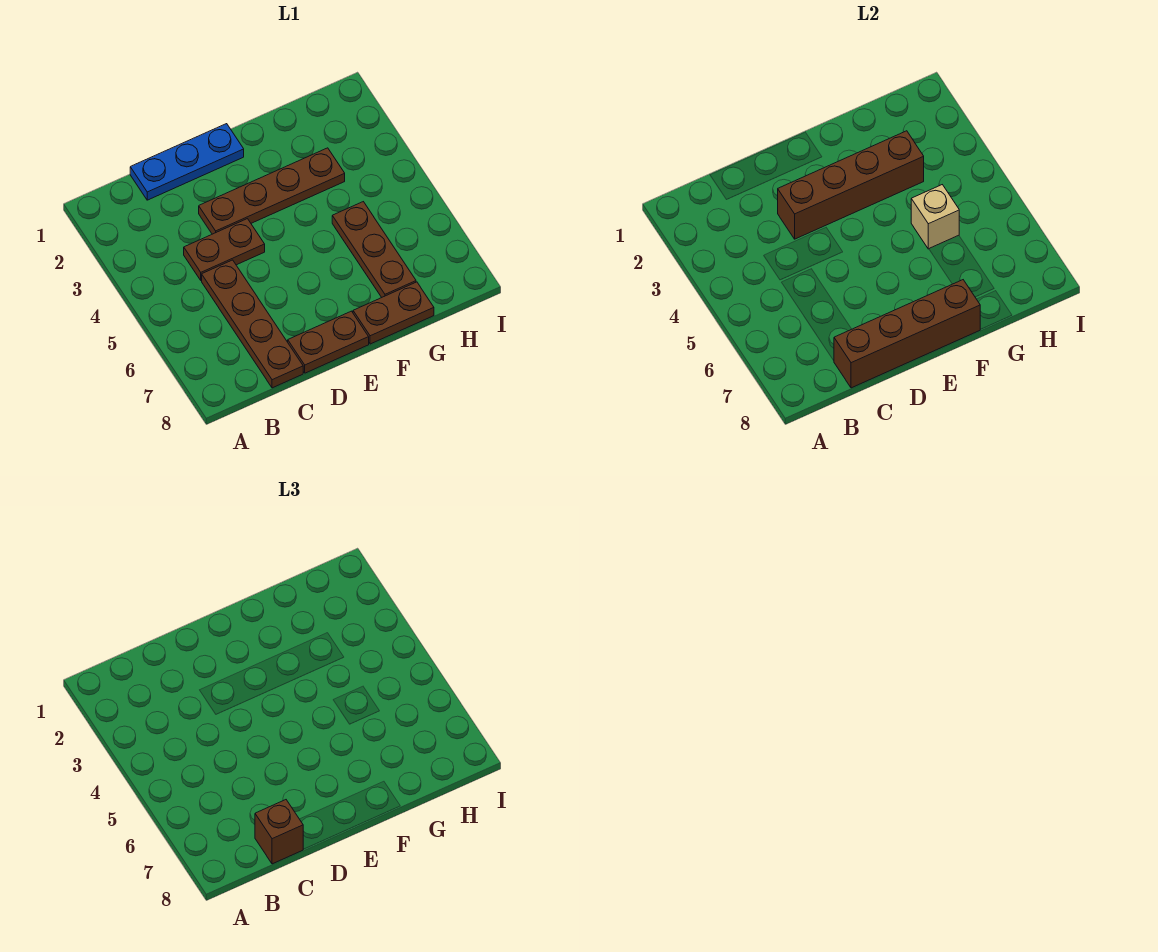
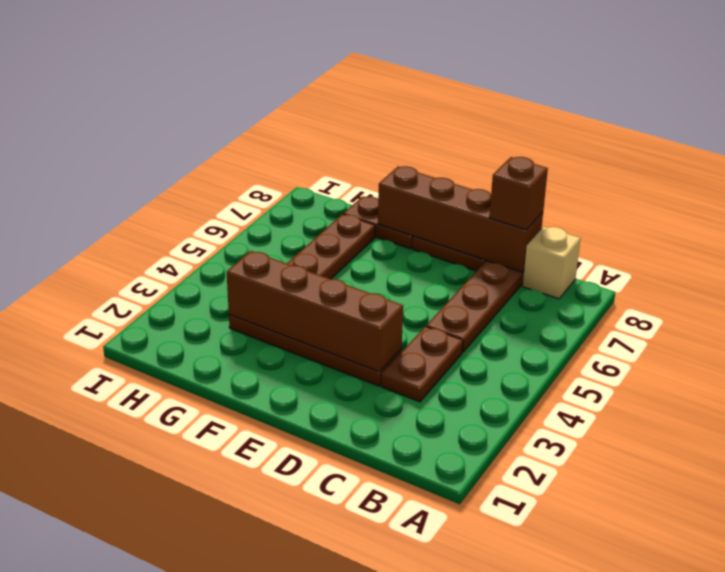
blue plate C1:E1 level 1 -> none
brown plate C4:D4 level 1 -> brown plate C3:C4 level 1
tan brick G5 level 2 -> tan brick B8 level 1

